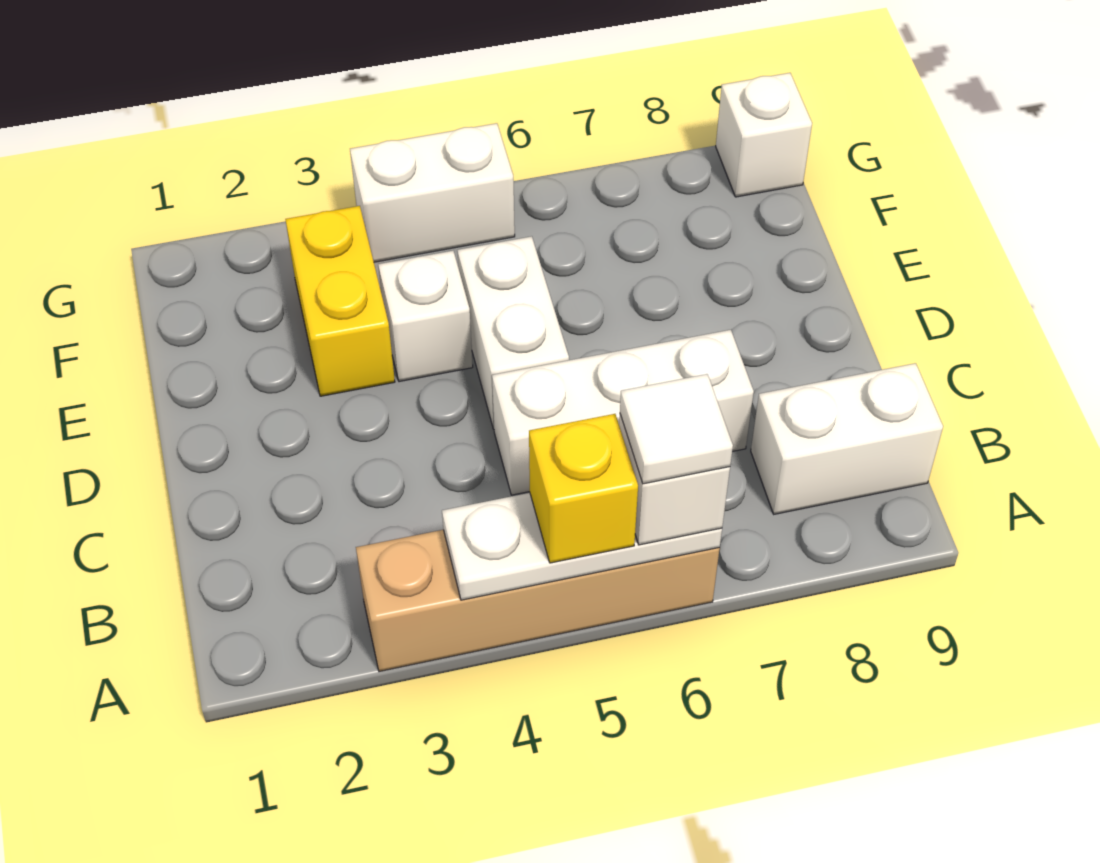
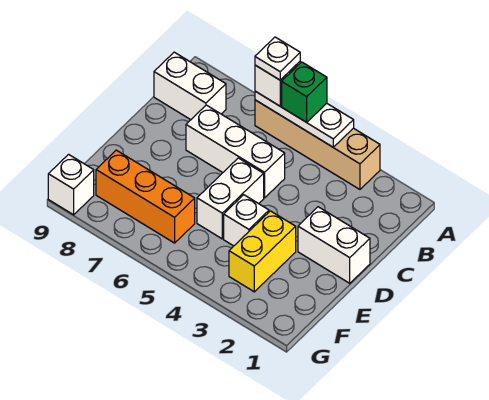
yellow brick A5 level 3 -> green brick A5 level 3
white tile A6 level 4 -> white plate A6 level 4
none -> orange brick F6:F8 level 1
white brick G4:G5 level 1 -> white brick D1:D2 level 1

